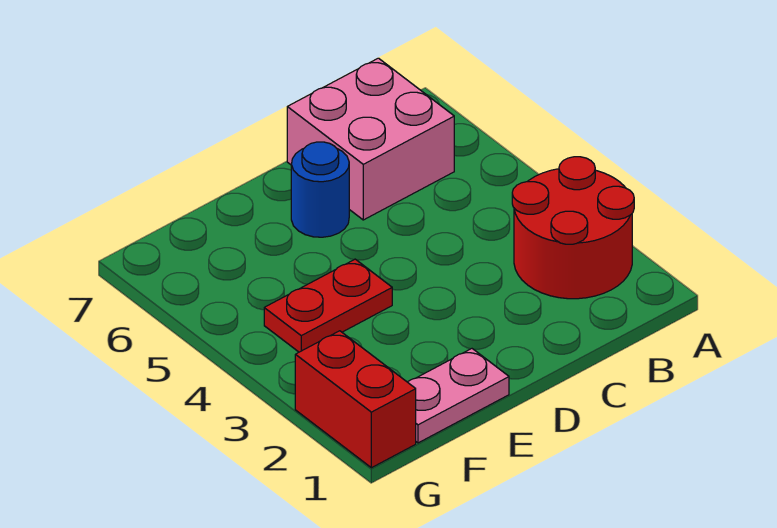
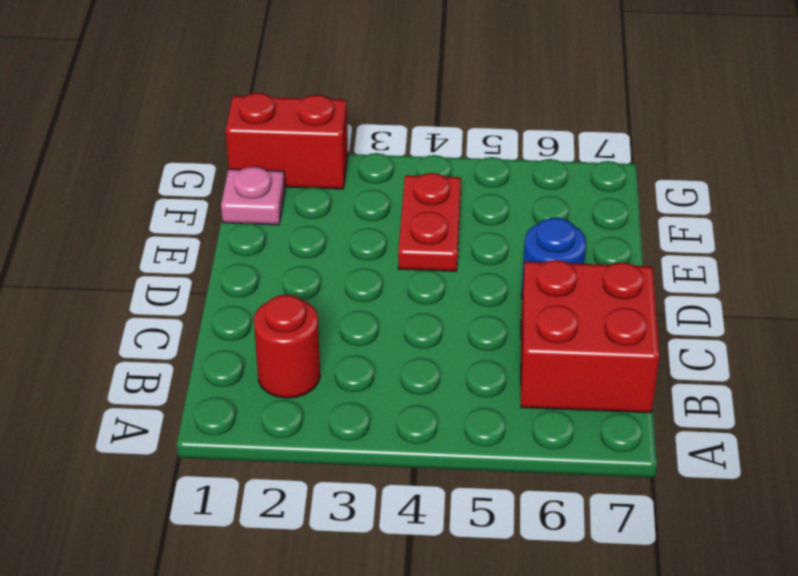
red round brick A2:B3 level 1 -> red round brick B2 level 1
pink brick B6:C7 level 1 -> red brick B6:C7 level 1
pink plate E1:F1 level 1 -> pink plate F1 level 1

